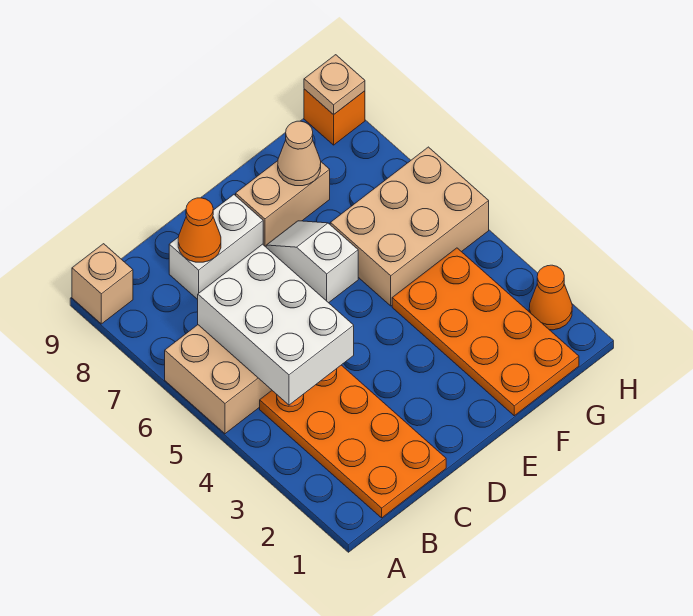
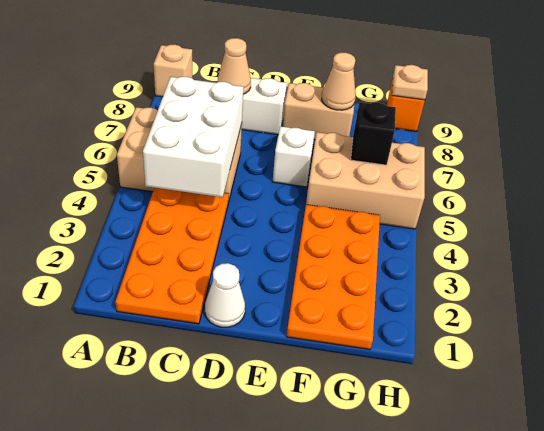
orange cone C8 level 2 -> tan cone C8 level 2
none -> white cone D1 level 1
none -> black brick G6 level 2
orange cone H2 level 1 -> none

